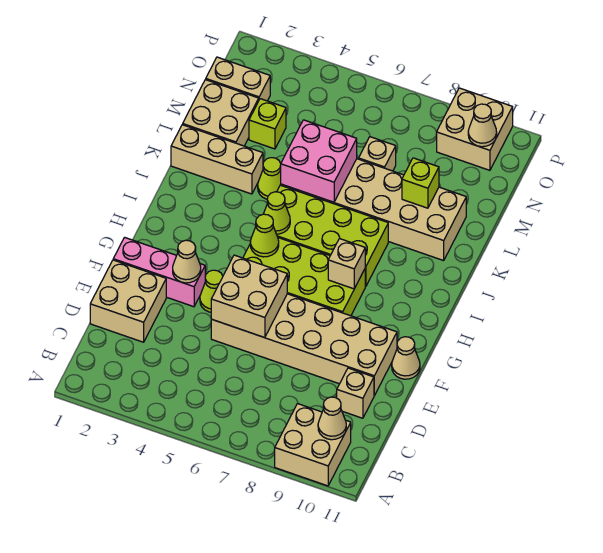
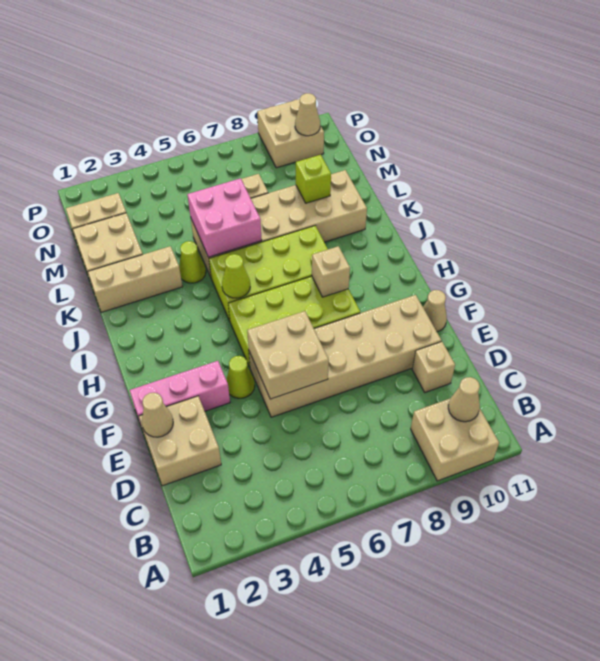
tan cone F3 level 2 -> tan cone E1 level 2
lime cone H5 level 2 -> none
lime brick M3 level 1 -> none

